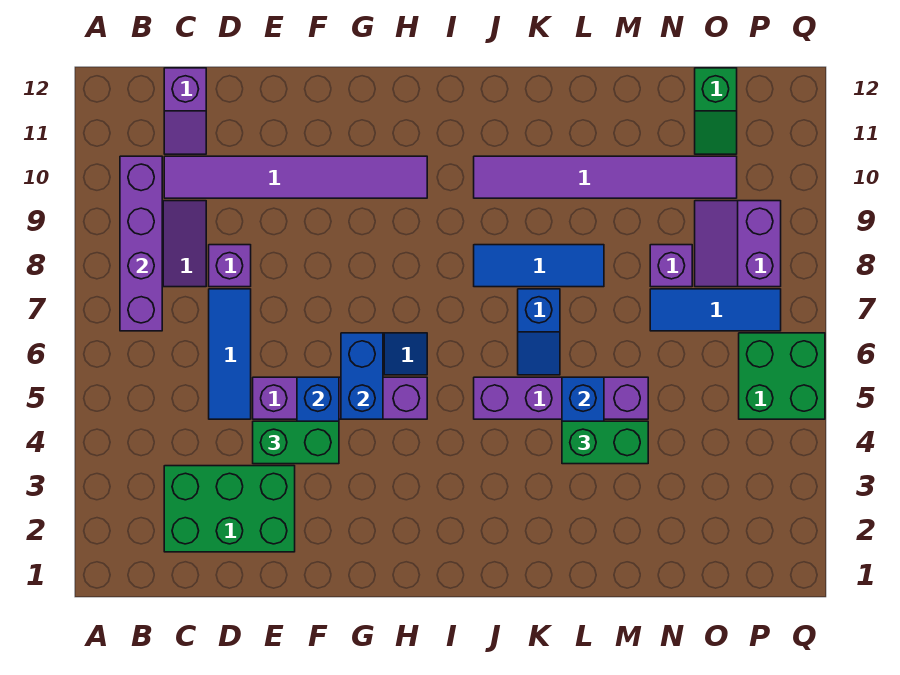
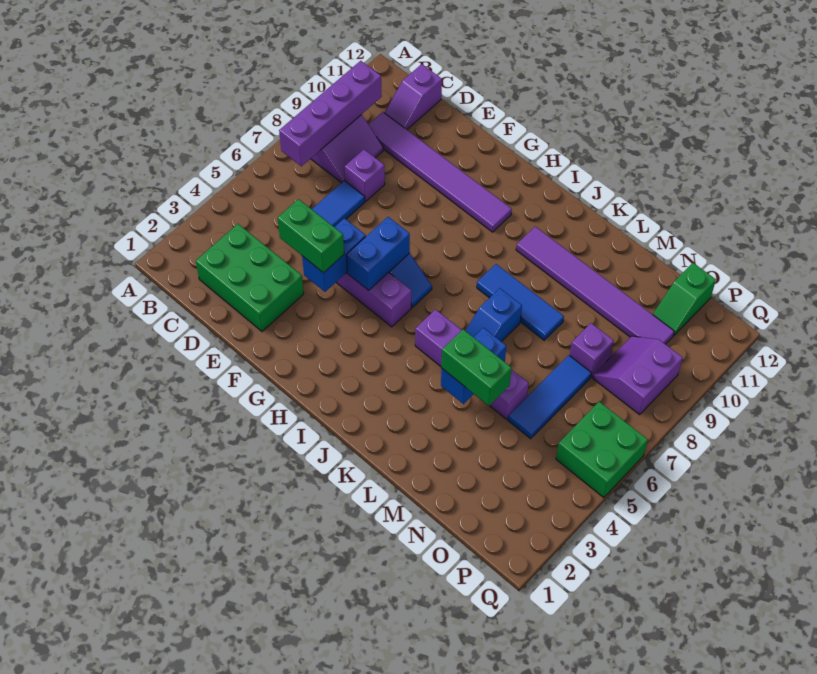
blue tile N7:P7 level 1 -> blue tile N5:N7 level 1

